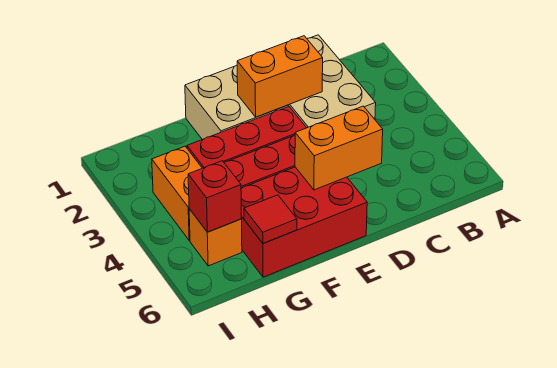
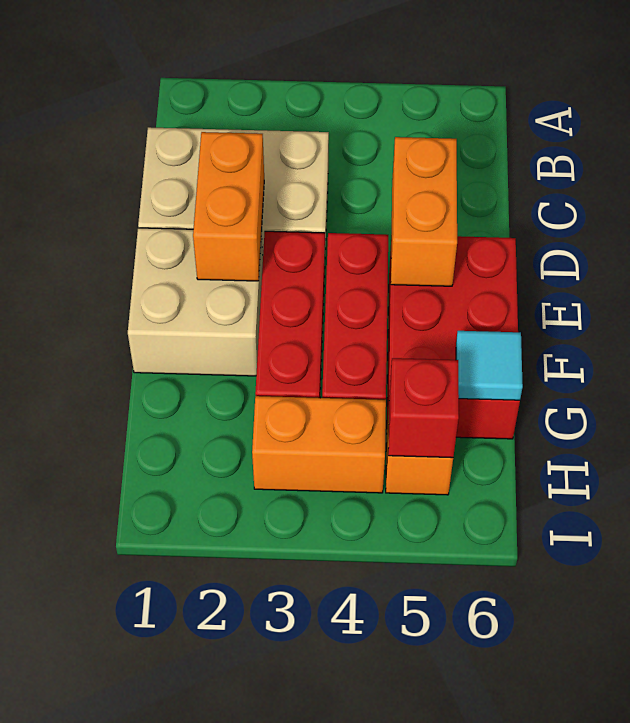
red tile G6 level 2 -> cyan tile G6 level 2

